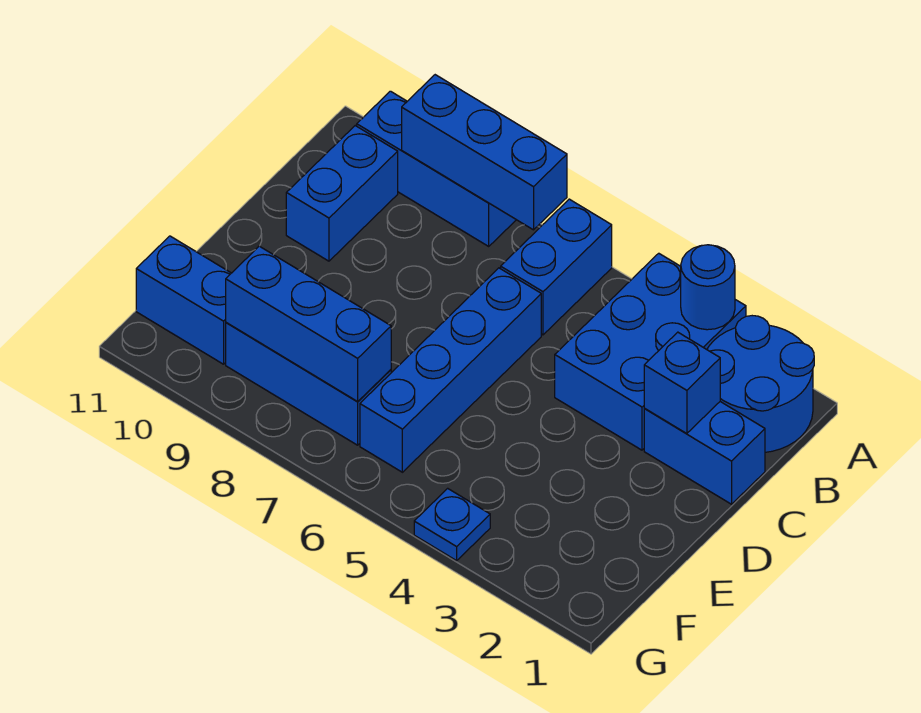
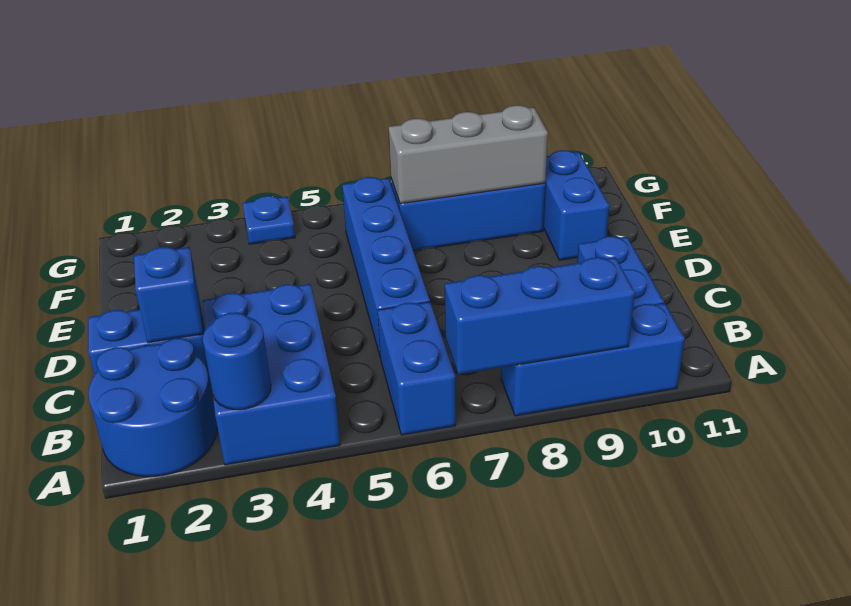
blue brick F7:F9 level 2 -> grey brick F7:F9 level 2
blue brick F10:F11 level 1 -> blue brick E10:F10 level 1

